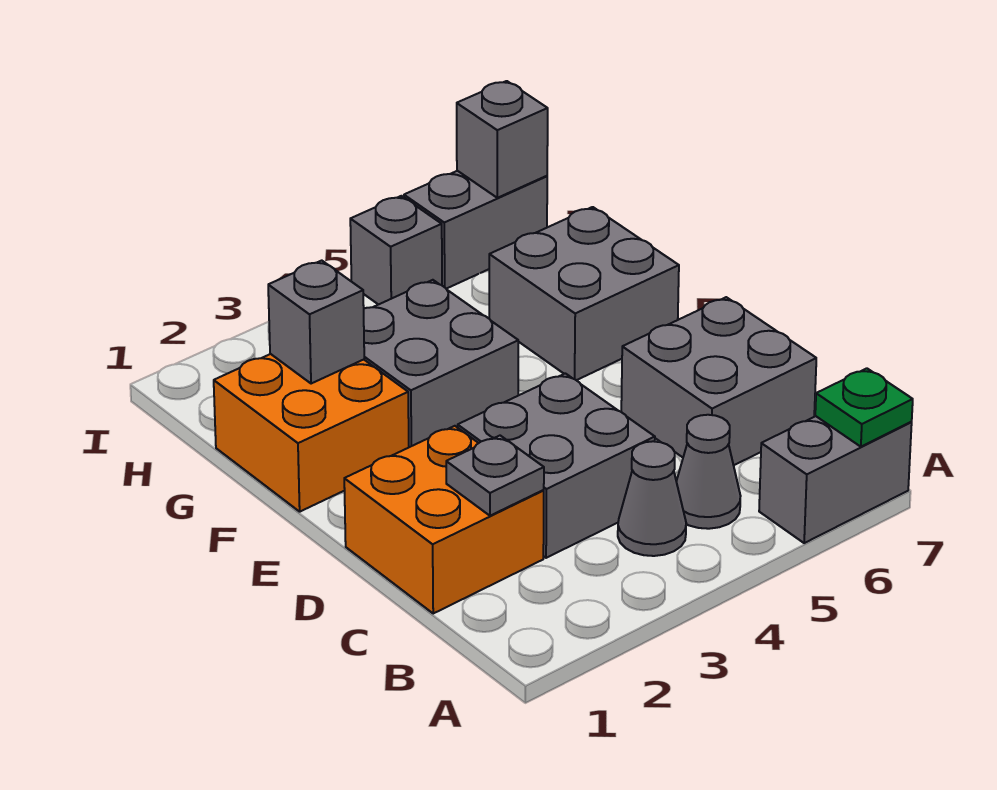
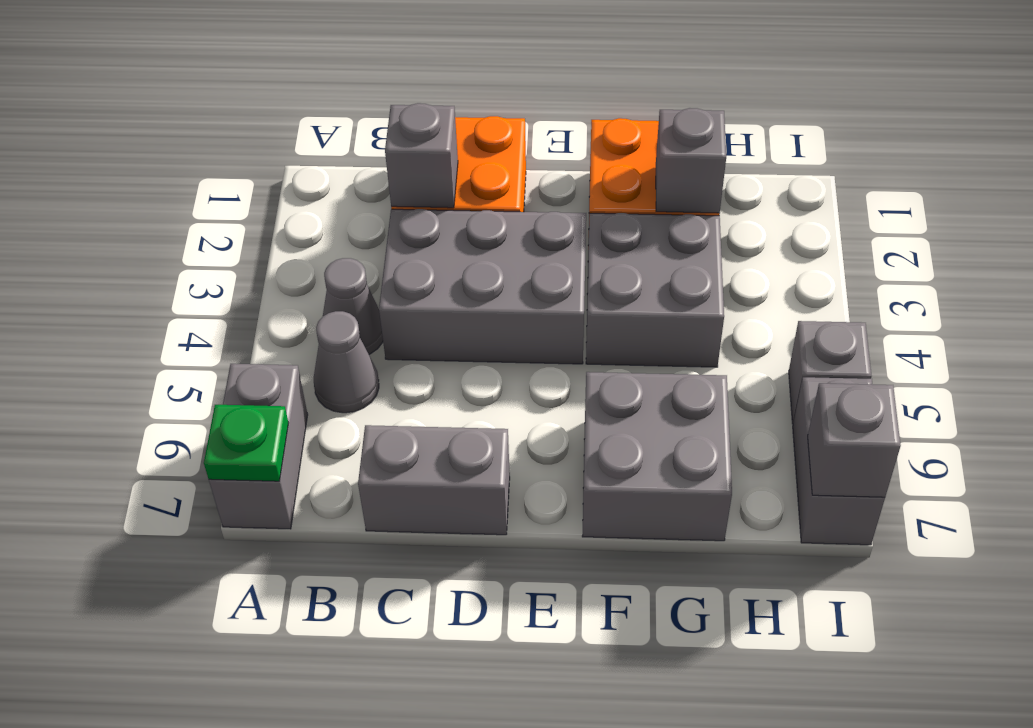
grey plate C2 level 2 -> grey brick C2 level 2
grey brick C3:D4 level 1 -> grey brick C3:E4 level 1
grey brick C6:D7 level 1 -> grey brick C7:D7 level 1

